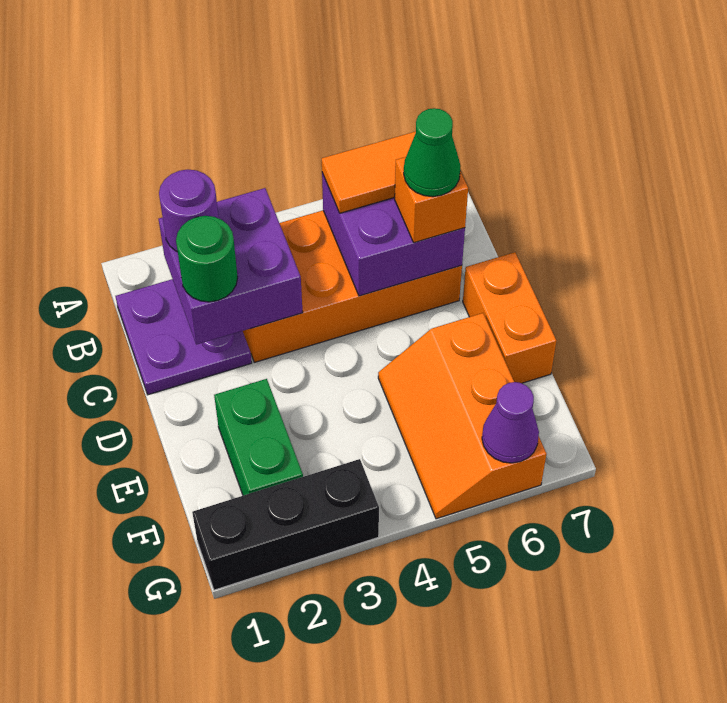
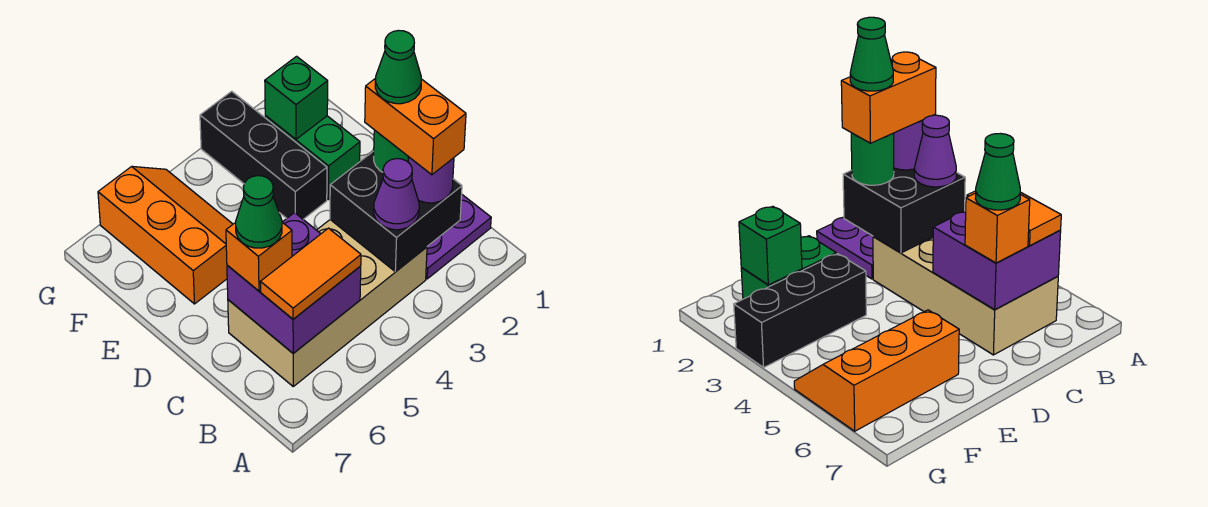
purple brick B2:C3 level 2 -> black brick B2:C3 level 2
orange brick B3:C6 level 1 -> tan brick B3:C6 level 1
none -> green cone C2 level 5
orange brick D7:E7 level 1 -> orange brick B2:C2 level 4
none -> green brick F2 level 2
black brick G1:G3 level 1 -> black brick E3:G3 level 1
purple cone G6 level 2 -> purple cone B3 level 3

